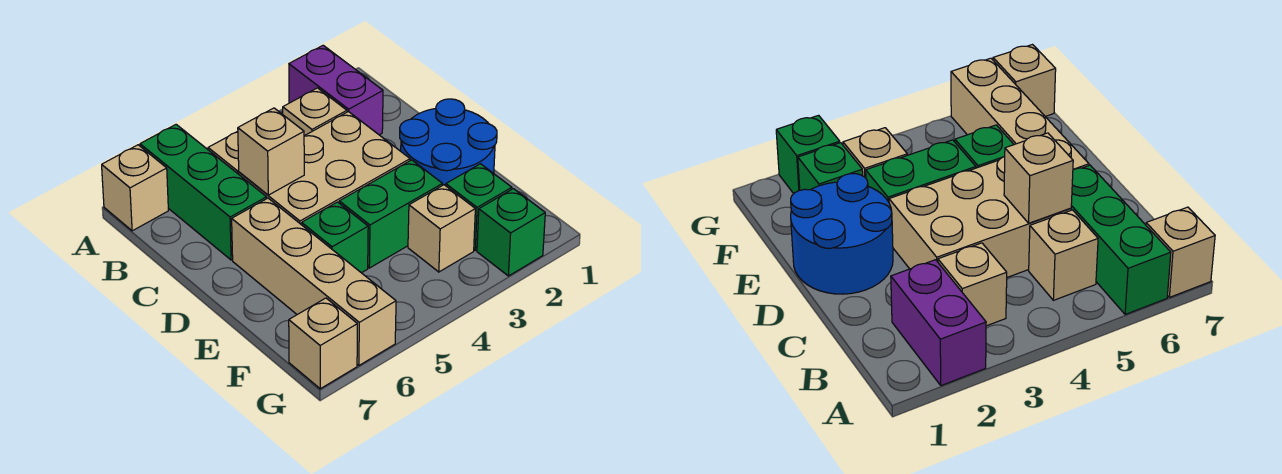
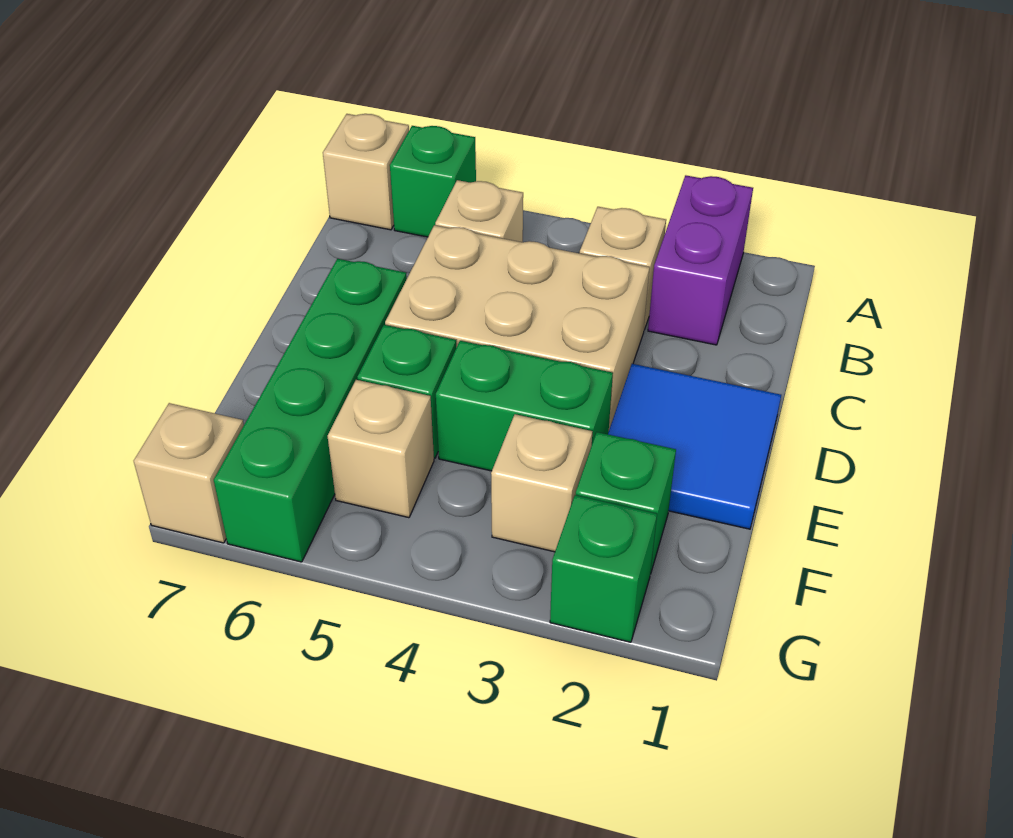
green brick A6:C6 level 1 -> green brick A6 level 1
tan brick C5 level 2 -> tan brick F5 level 1
blue round brick D1:E2 level 1 -> blue tile D1:E2 level 1
tan brick D6:G6 level 1 -> green brick D6:G6 level 1

